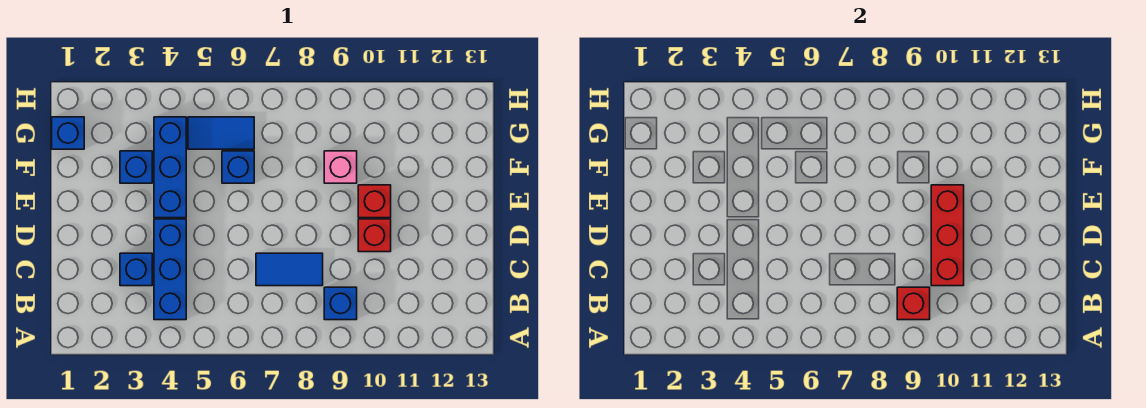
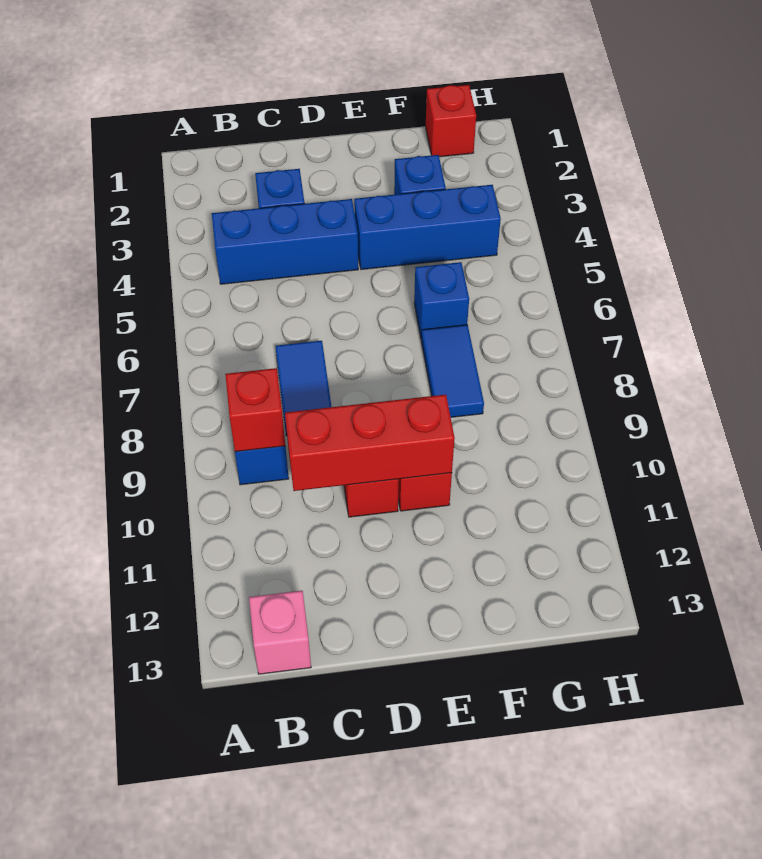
pink brick F9 level 1 -> pink brick B13 level 1
blue brick G1 level 1 -> red brick G1 level 1
blue tile G5:G6 level 1 -> blue tile F7:F8 level 1

